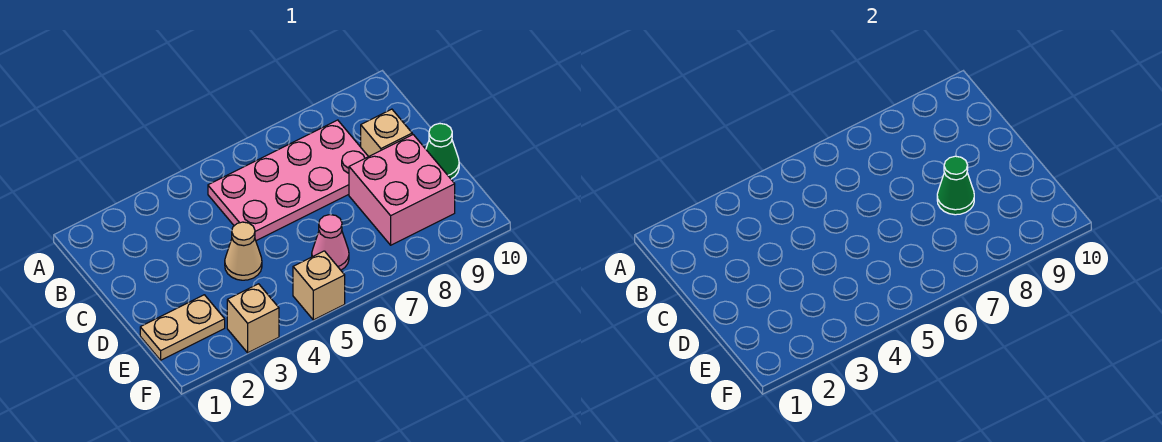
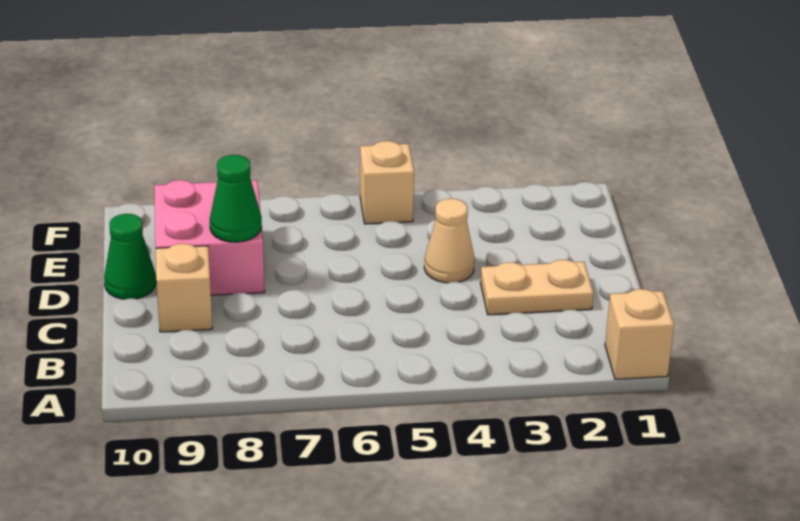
pink plate B5:C8 level 1 -> none
tan plate E1:E2 level 1 -> tan plate C2:C3 level 1
pink cone E6 level 1 -> none
tan brick F3 level 1 -> tan brick A1 level 1

